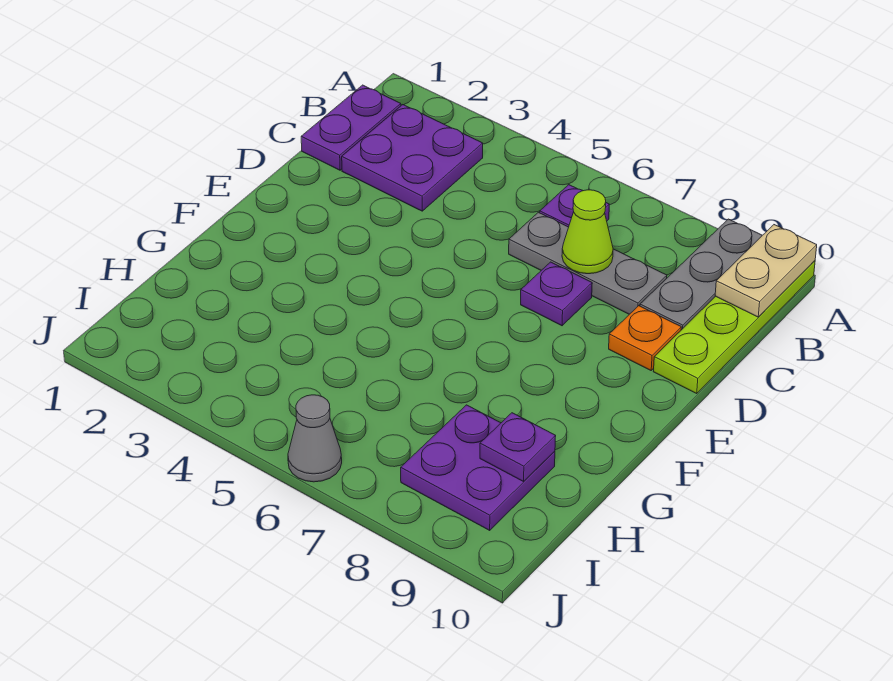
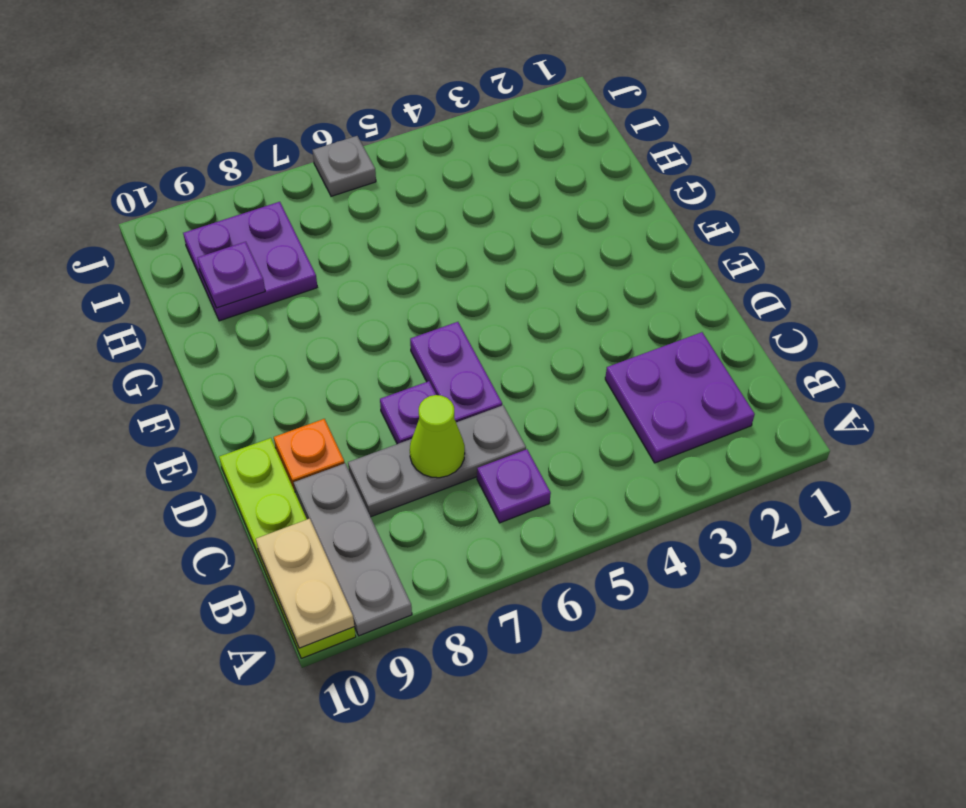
purple plate B1:C1 level 1 -> purple plate D6:E6 level 1
grey cone J6 level 1 -> grey plate J6 level 1

